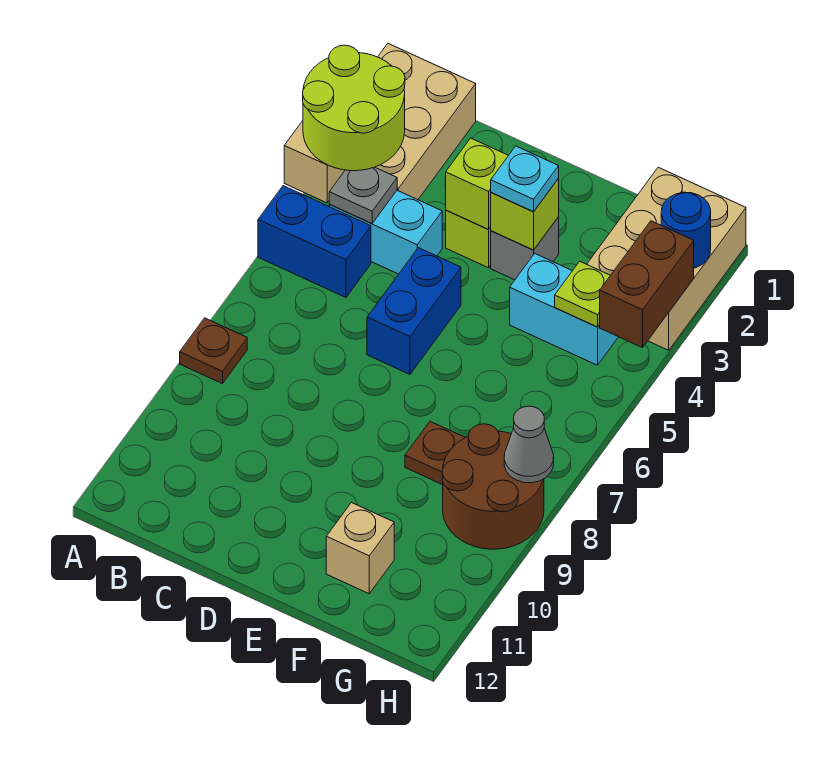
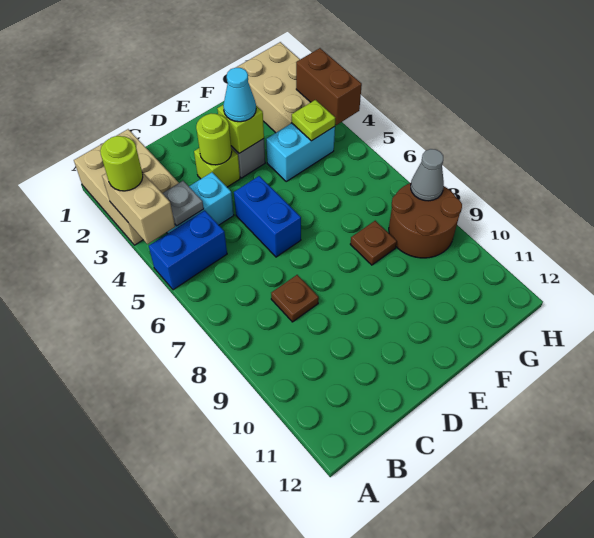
lime round brick A3:B4 level 3 -> lime round brick A3 level 3
brown plate A8 level 1 -> brown plate C8 level 1
lime brick D3 level 2 -> lime round brick D3 level 2
cyan plate E3 level 3 -> cyan cone E3 level 3
tan brick F11 level 1 -> none
blue round brick H2 level 2 -> none

